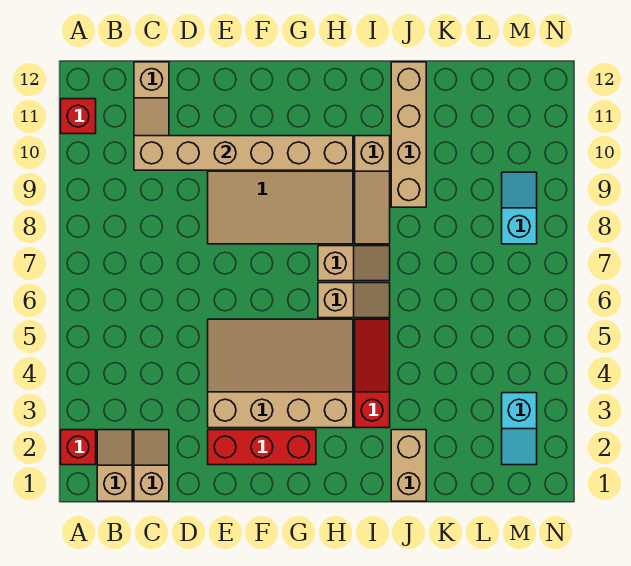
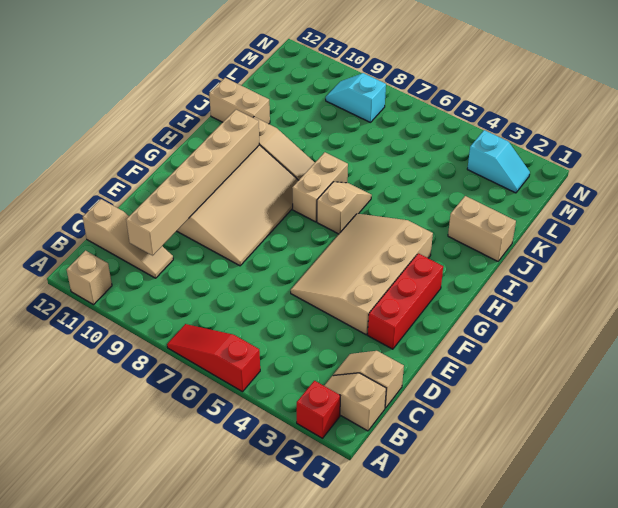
red brick A11 level 1 -> tan brick A11 level 1
tan slope H7:I7 level 1 top H -> tan brick H7:I7 level 1
red slope I3:I5 level 1 top 3 -> red slope A5:A7 level 1 top 5
tan brick J9:J12 level 1 -> tan brick J11:J12 level 1

